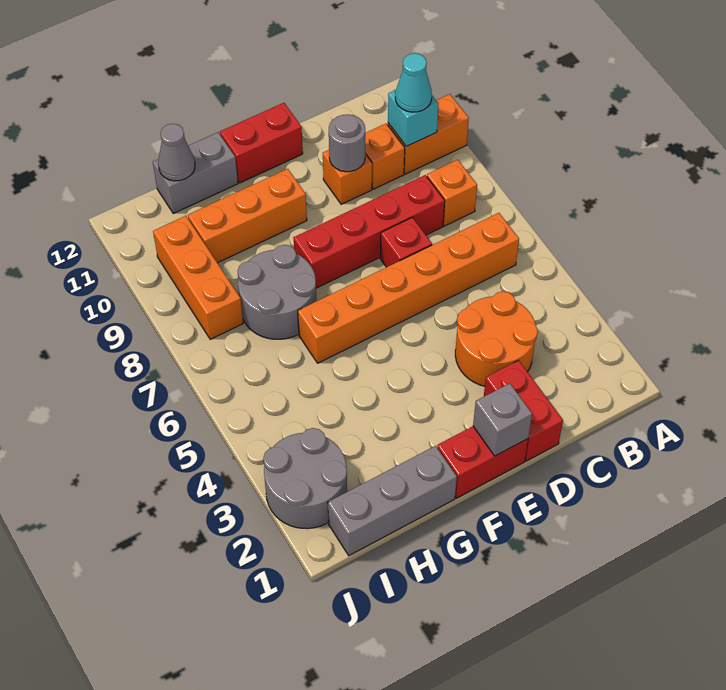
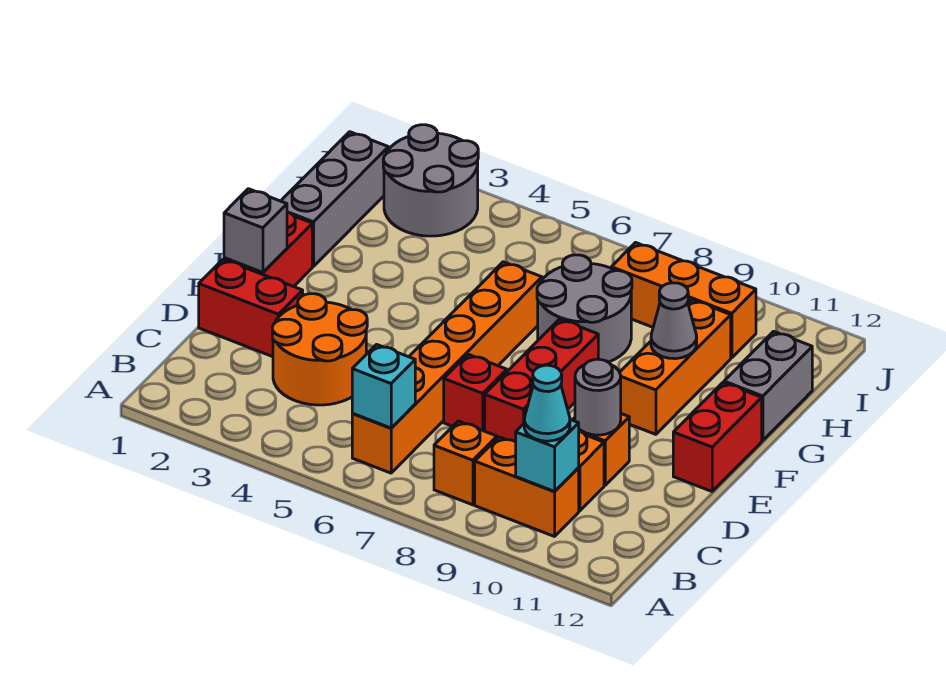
orange brick A10:B10 level 1 -> orange brick B9:B10 level 1
none -> cyan brick B6 level 2
red brick C8:F8 level 1 -> red brick D8:F8 level 1
grey cone H12 level 2 -> grey cone G10 level 2

